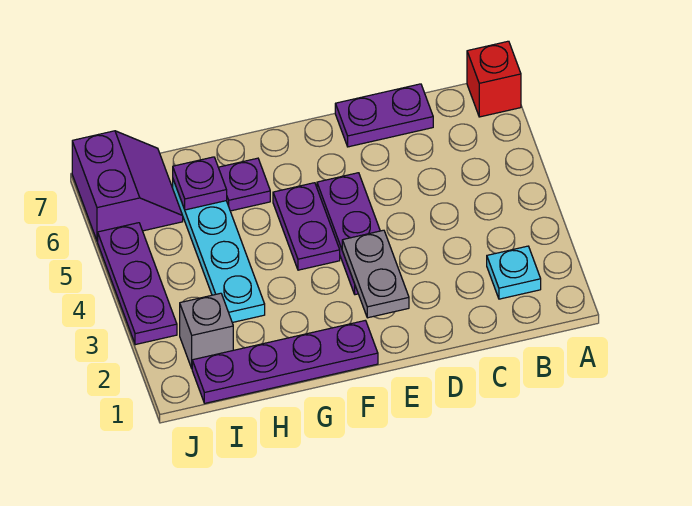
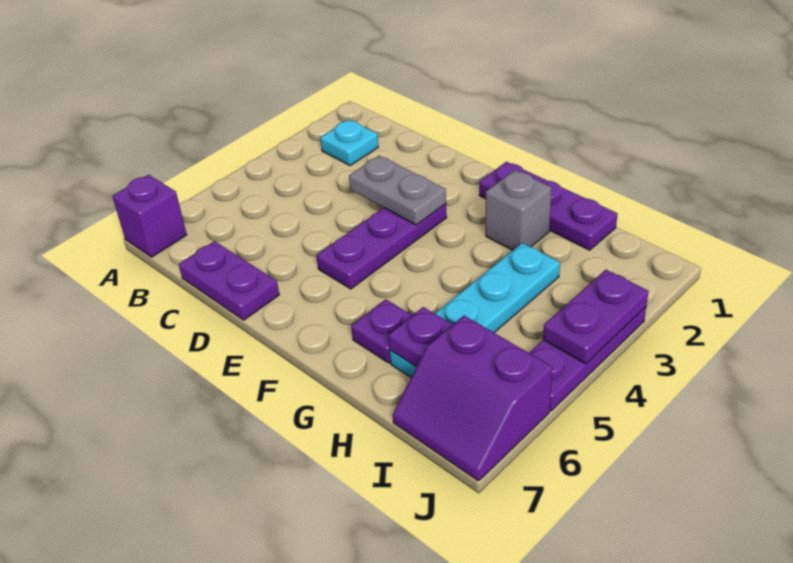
red brick A7 level 1 -> purple brick A7 level 1
grey plate E2:E3 level 2 -> grey plate D3:E3 level 2
purple plate F1:I1 level 1 -> purple plate F1:H1 level 1
purple plate F4:F5 level 1 -> purple plate J3:J4 level 2
grey brick I2 level 1 -> grey brick G2 level 1
purple slope I6:J7 level 1 top J -> purple slope I6:J7 level 1 top 6

